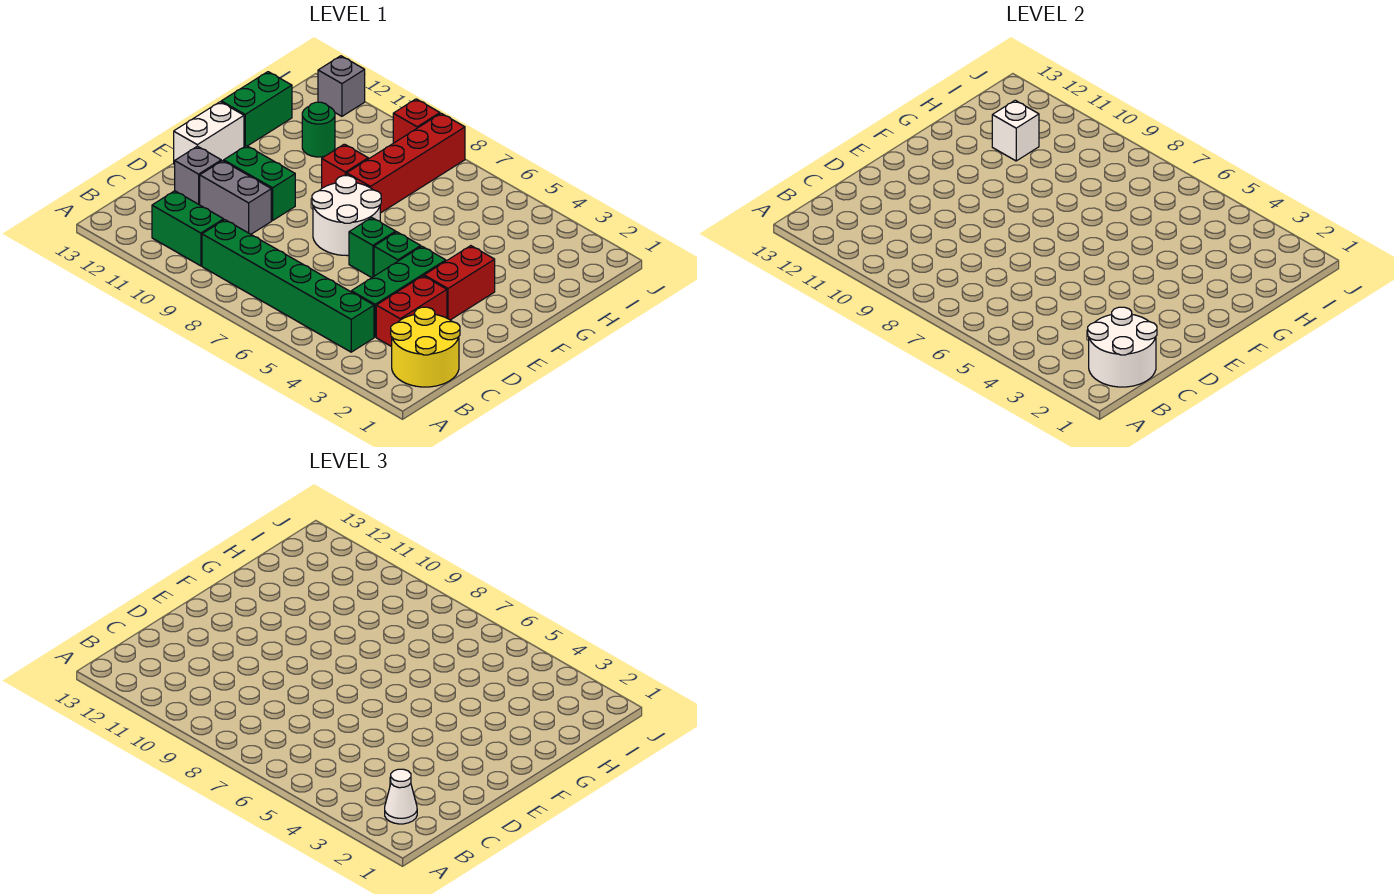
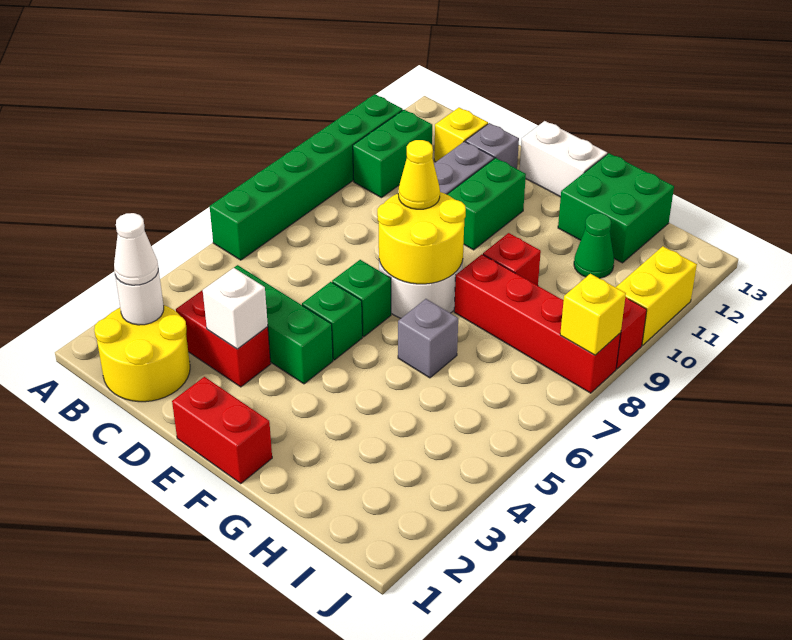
white round brick B1:C2 level 2 -> white round brick B2 level 2
green brick B4:B9 level 1 -> green brick A6:A11 level 1
none -> yellow brick C12 level 1
red brick E3:F3 level 1 -> red brick E1:F1 level 1
none -> yellow round brick E7:F8 level 2
none -> yellow cone E8 level 3
green brick G13:H13 level 1 -> green brick G12:H13 level 1
green round brick H11 level 1 -> green cone H11 level 1
white brick H11 level 2 -> white brick D3 level 2
none -> yellow brick J8 level 2
none -> yellow brick J10:J11 level 1
grey brick J12 level 1 -> grey brick G6 level 1

